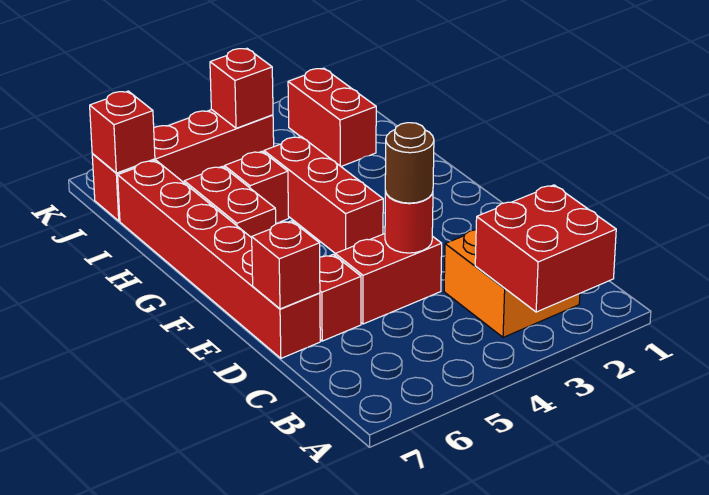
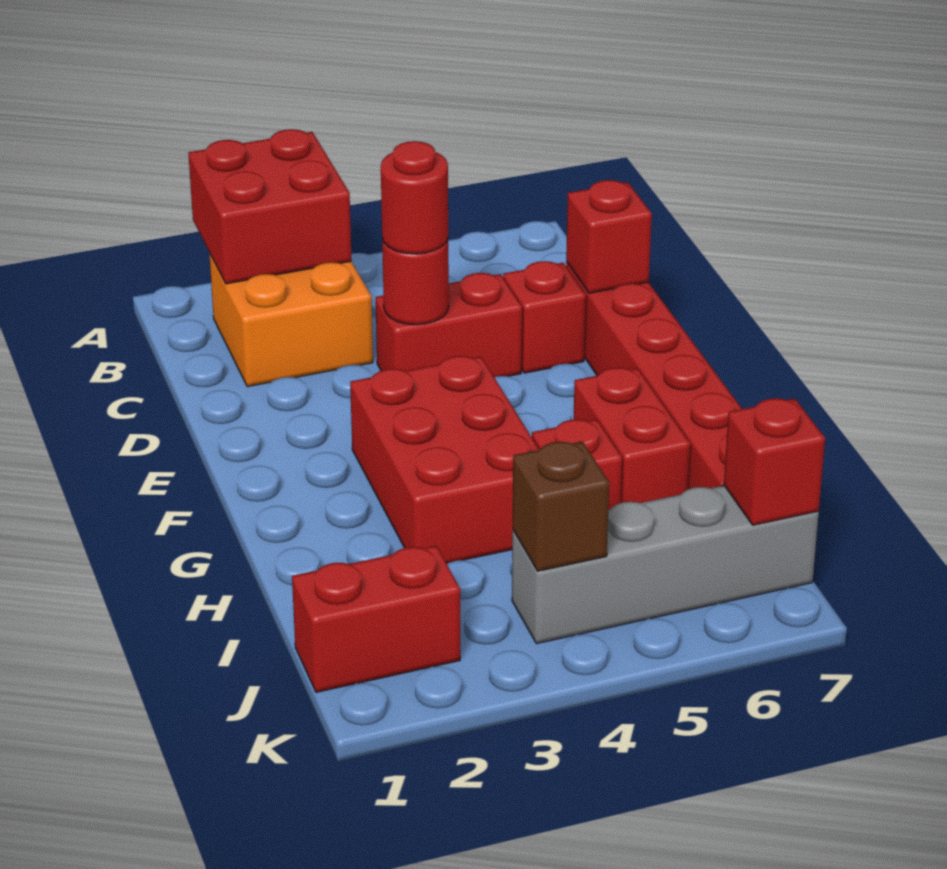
brown round brick D4 level 3 -> red round brick D4 level 3
red brick F4:H4 level 1 -> red brick F3:H4 level 1
red brick I2:J2 level 1 -> red brick J1:J2 level 1
red brick J4:J7 level 1 -> grey brick J4:J7 level 1
red brick J4 level 2 -> brown brick J4 level 2

